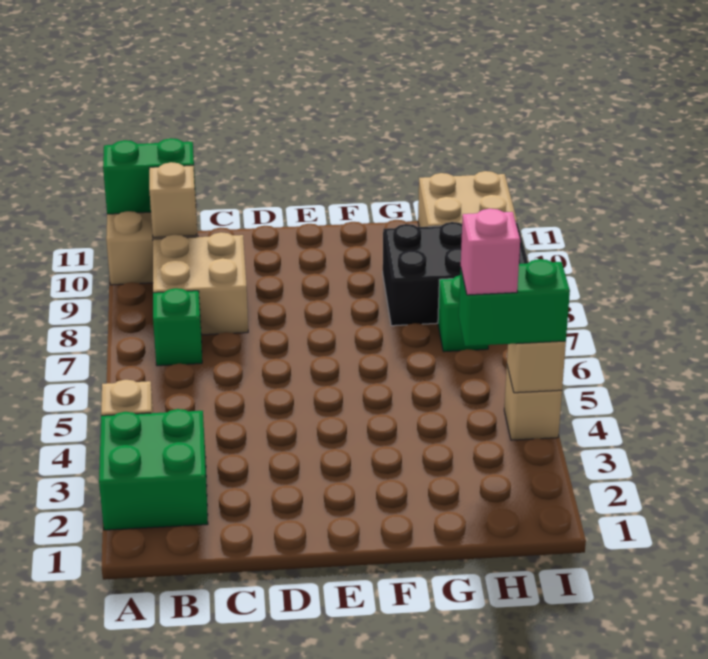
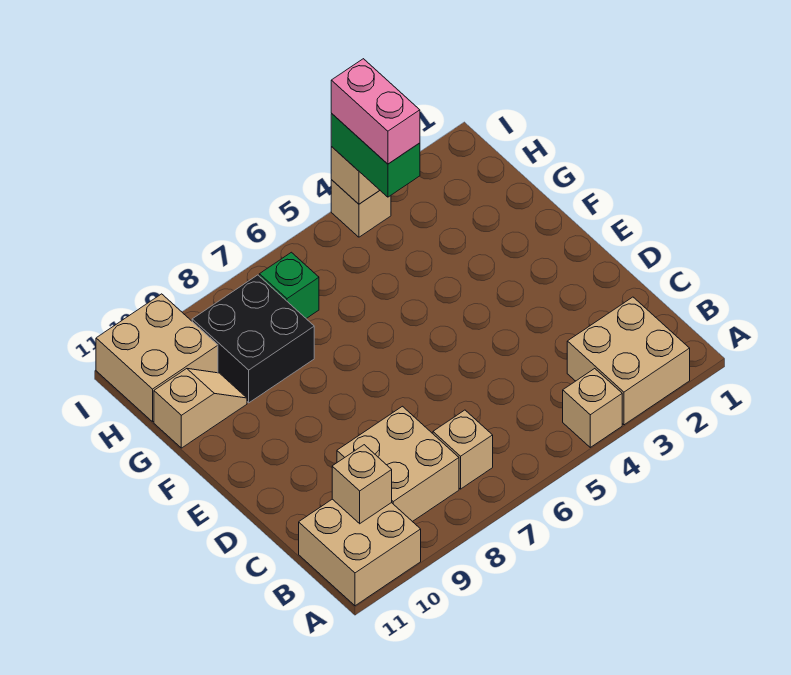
green brick A2:B3 level 1 -> tan brick A2:B3 level 1
green brick A11:B11 level 2 -> none
green brick B7 level 1 -> tan brick B7 level 1
black brick G8:I9 level 1 -> black brick G8:H9 level 1
none -> tan slope G10:G11 level 1 top 11
pink brick H4 level 4 -> pink brick H4:I4 level 4

